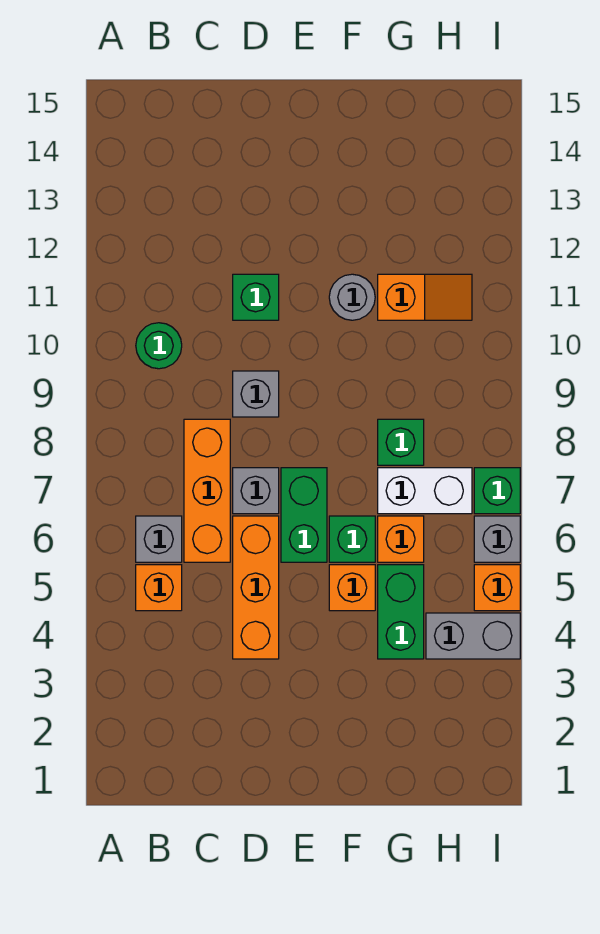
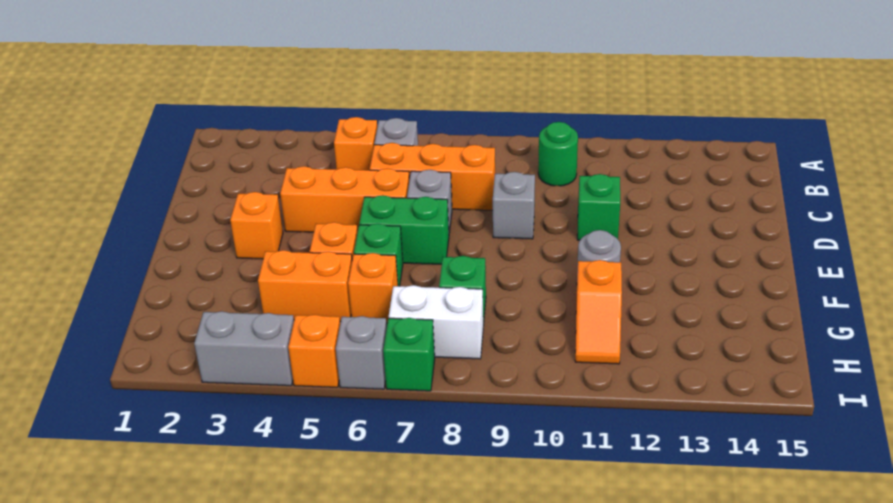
none -> orange brick E3 level 1
green brick G4:G5 level 1 -> orange brick G4:G5 level 1
white brick G7:H7 level 1 -> white brick H7:H8 level 1
grey brick H4:I4 level 1 -> grey brick I3:I4 level 1

